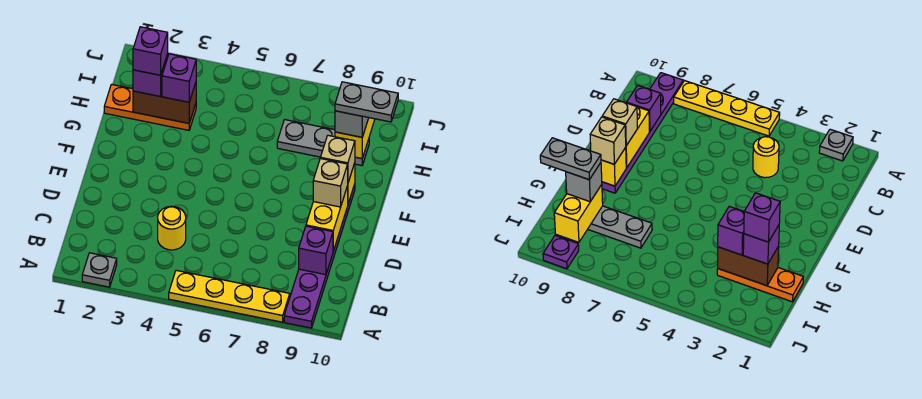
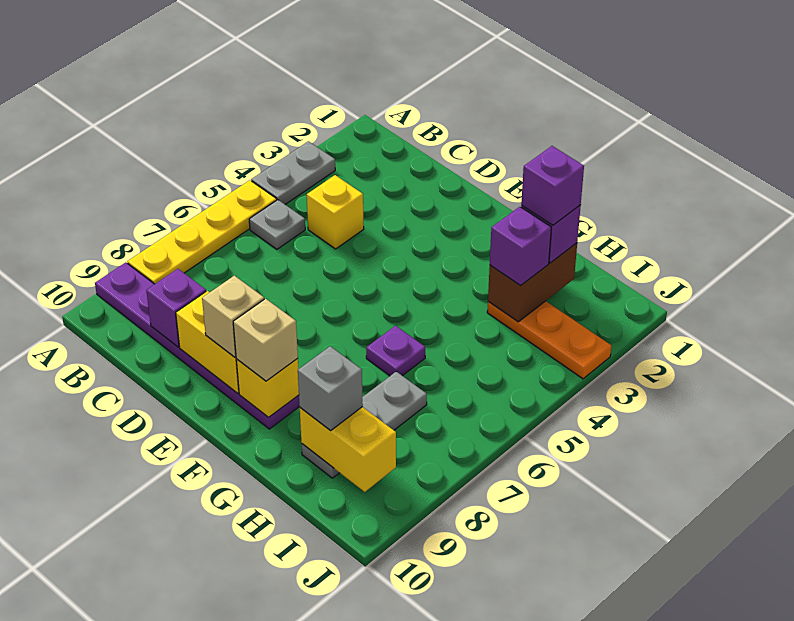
grey plate A2 level 1 -> grey plate B5 level 1
yellow round brick C4 level 1 -> yellow brick C4 level 1
orange plate H1:H3 level 1 -> orange plate H3:J3 level 1
grey plate H9:H10 level 4 -> grey plate A3:A4 level 1
purple plate J9 level 1 -> purple plate G6 level 1

